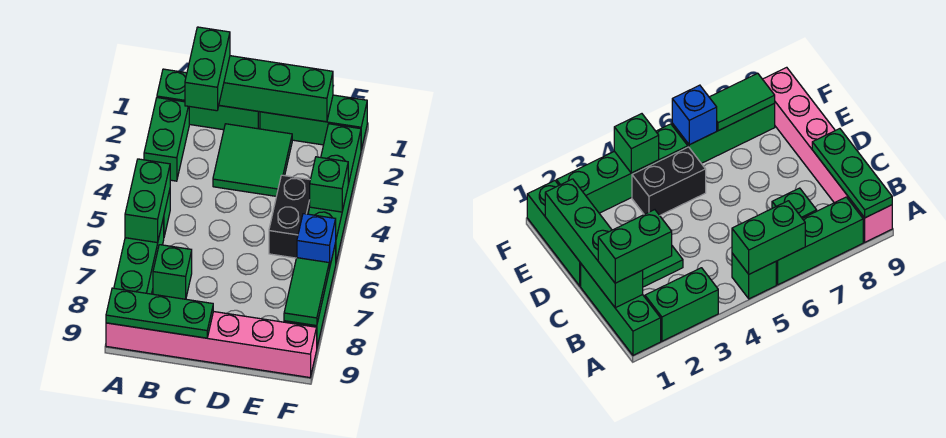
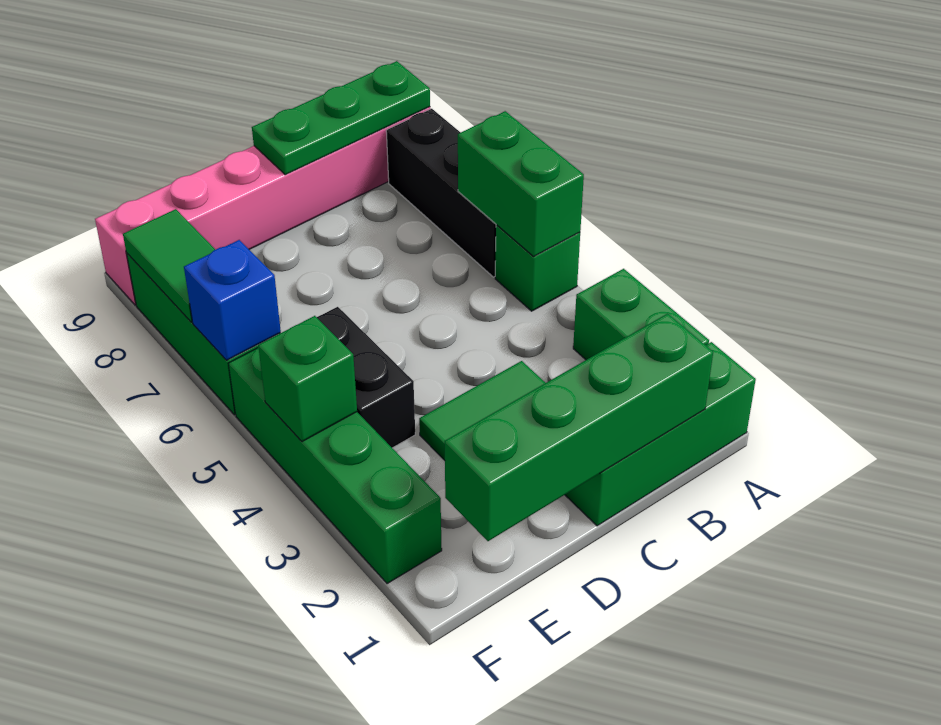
green brick A6:A8 level 1 -> black brick A6:A8 level 1
green brick B1:B2 level 3 -> none
green brick B7 level 1 -> none
green brick D1:F1 level 1 -> none

